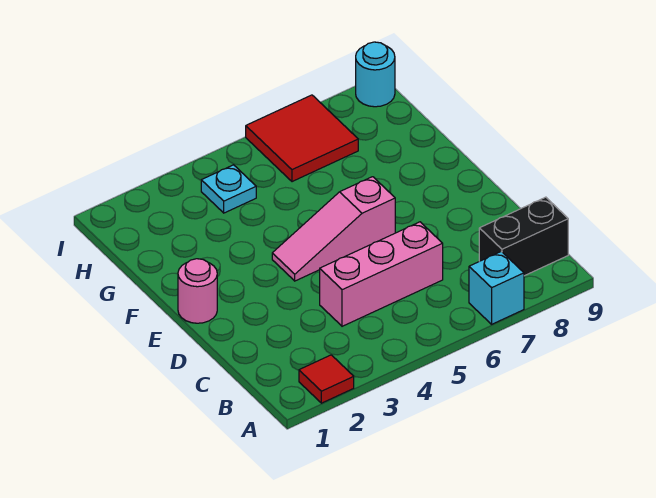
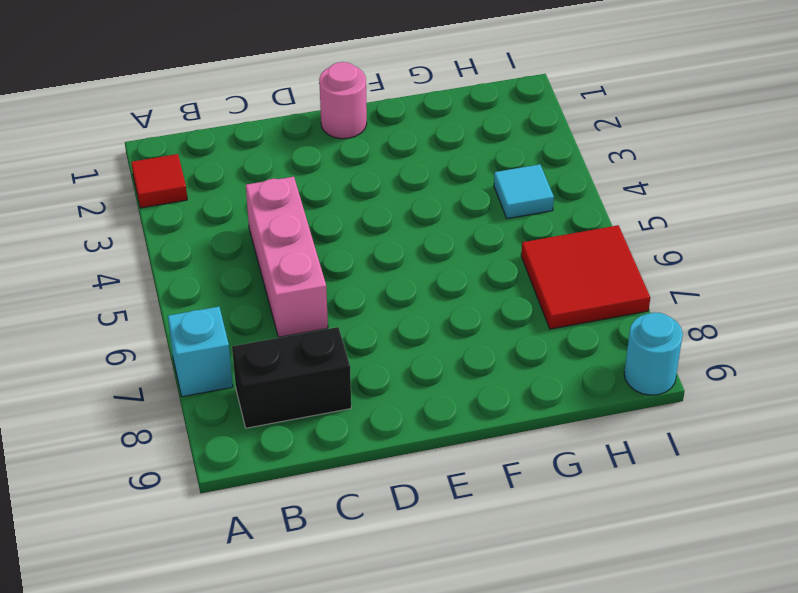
black brick B8:B9 level 1 -> black brick B8:C8 level 1
pink slope E4:E6 level 1 top 6 -> none
cyan plate H4 level 1 -> cyan tile H4 level 1

